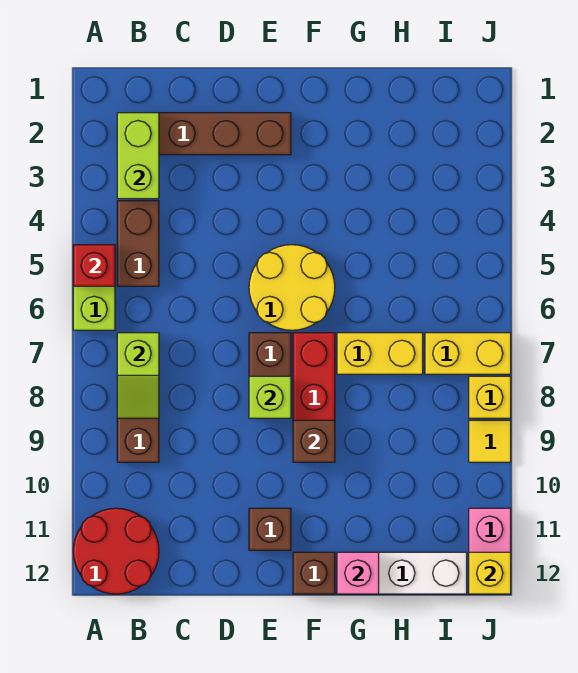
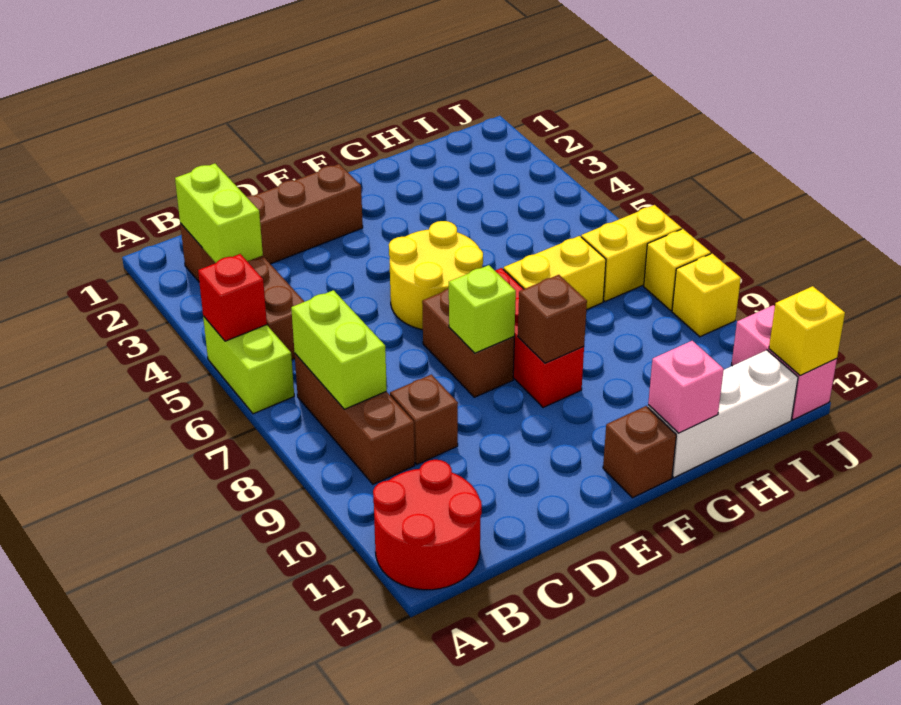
lime slope B7:B8 level 2 top 7 -> lime brick B7:B8 level 2
brown brick E11 level 1 -> brown brick C9 level 1
yellow tile J9 level 1 -> yellow brick J9 level 1

